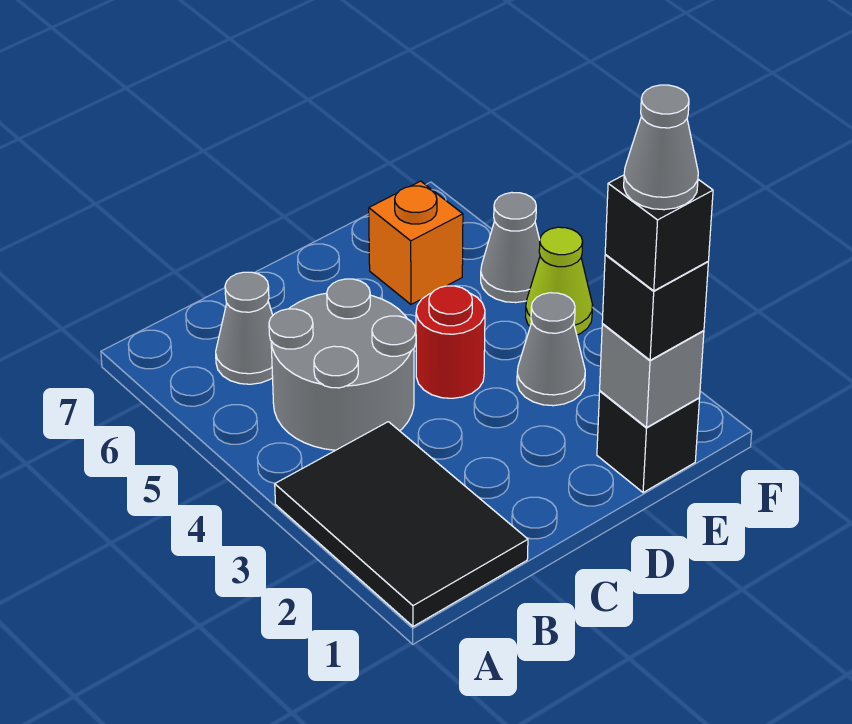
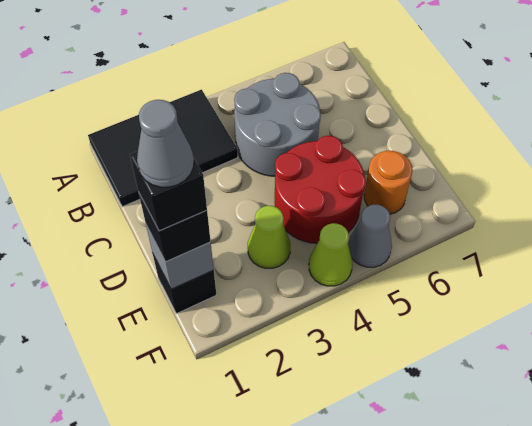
grey cone B6 level 1 -> none
red round brick D4 level 1 -> red round brick D4:E5 level 1
grey cone E3 level 1 -> lime cone E3 level 1
orange brick E6 level 1 -> orange round brick E6 level 1

